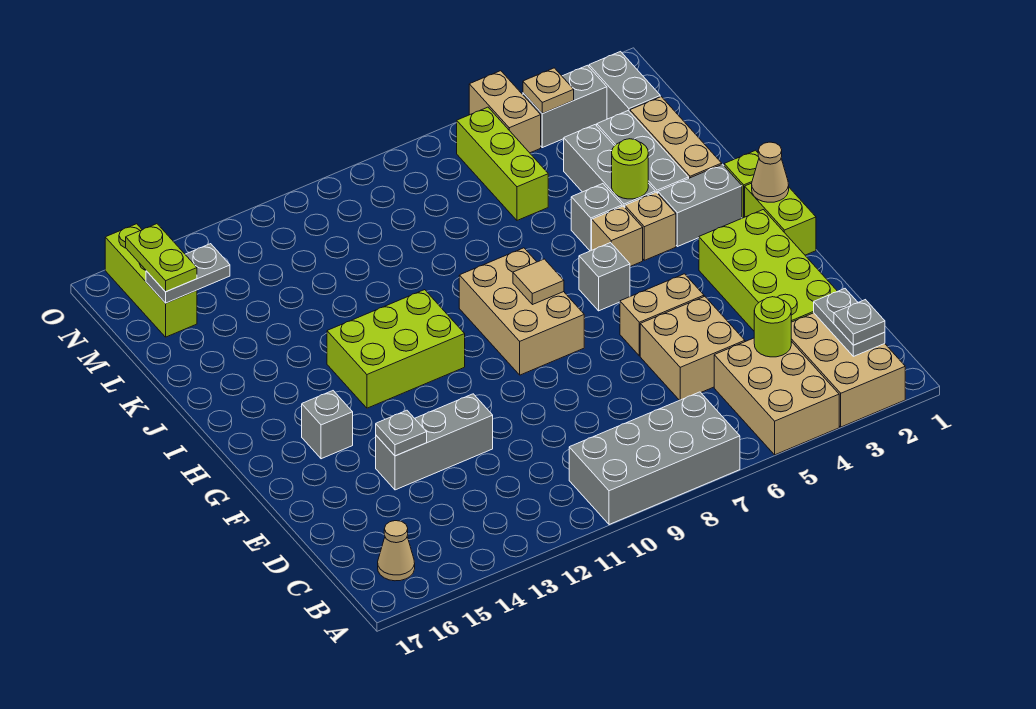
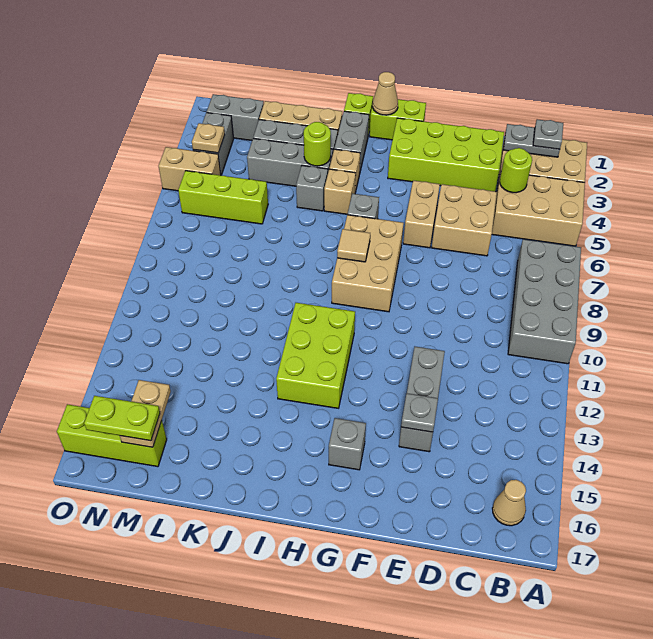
tan brick G8:I9 level 1 -> tan brick G7:H9 level 1
grey plate M15:M16 level 2 -> tan plate M15:M16 level 2

